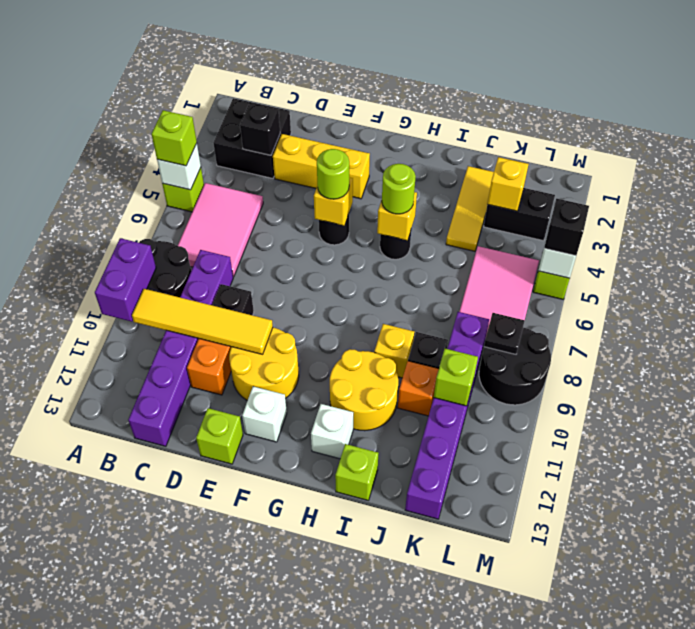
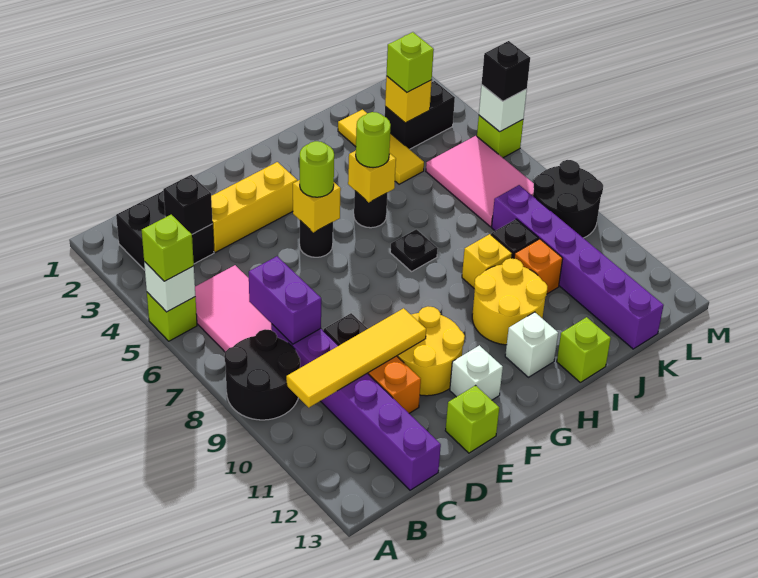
purple brick A9:A10 level 2 -> purple brick C7:C8 level 2
lime brick K10 level 2 -> lime brick K3 level 3
black plate L8 level 2 -> black plate H7 level 1

